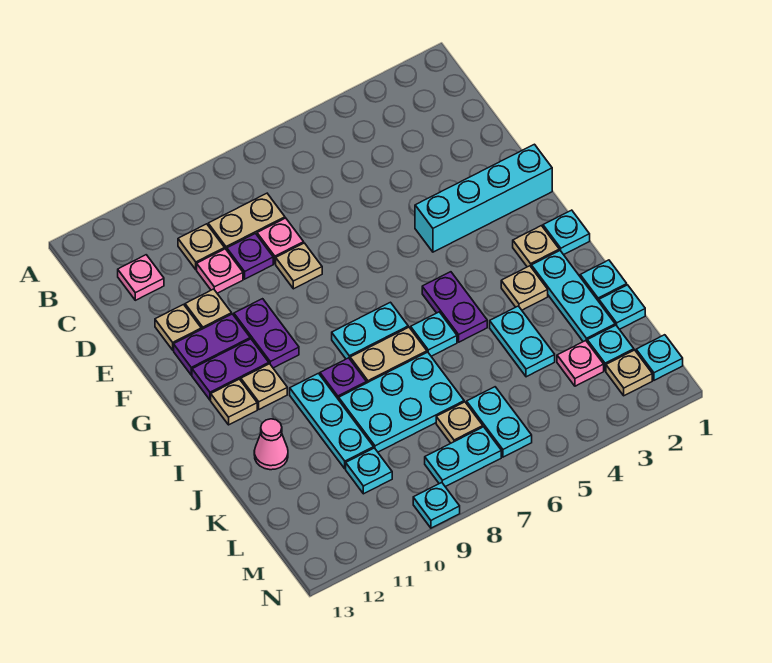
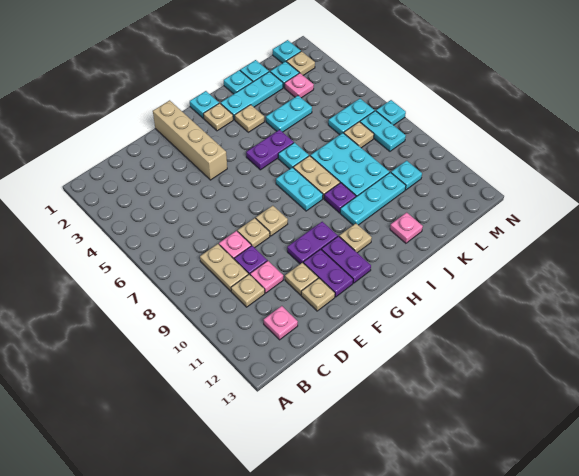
cyan brick F1:F4 level 1 -> tan brick F1:F4 level 1
tan plate H12 level 1 -> tan plate F8 level 1
pink cone J12 level 1 -> pink plate J12 level 1
cyan plate N9 level 1 -> cyan plate N7 level 1

